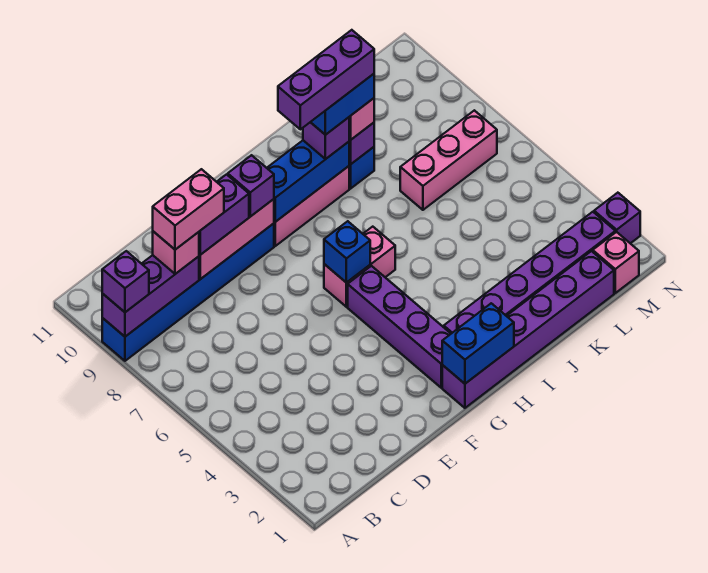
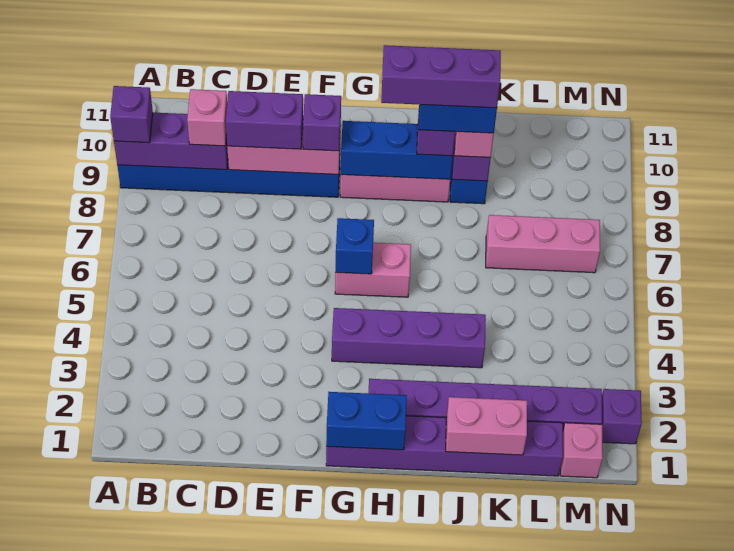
pink brick C9:D9 level 4 -> pink brick J1:K1 level 2
purple brick G2:G5 level 1 -> purple brick G4:J4 level 1

